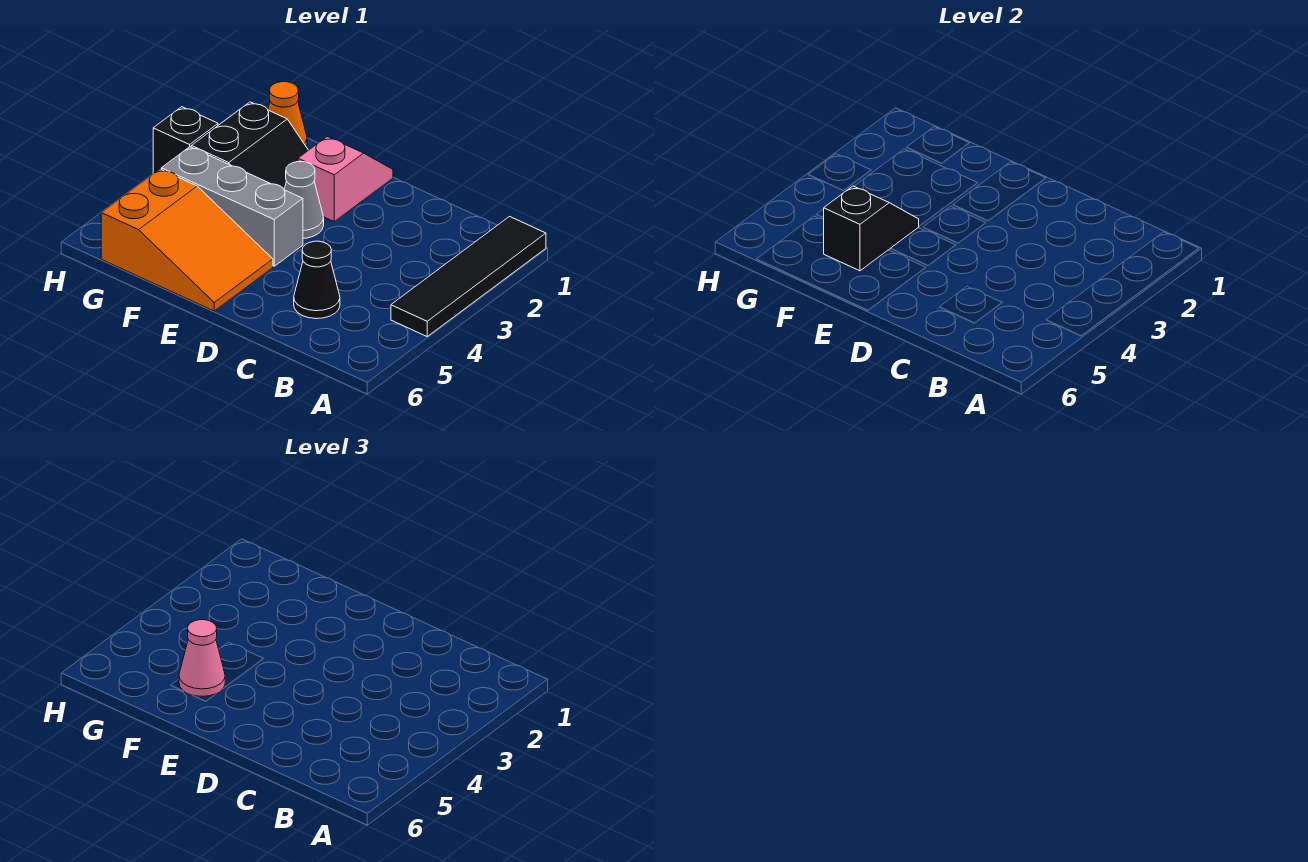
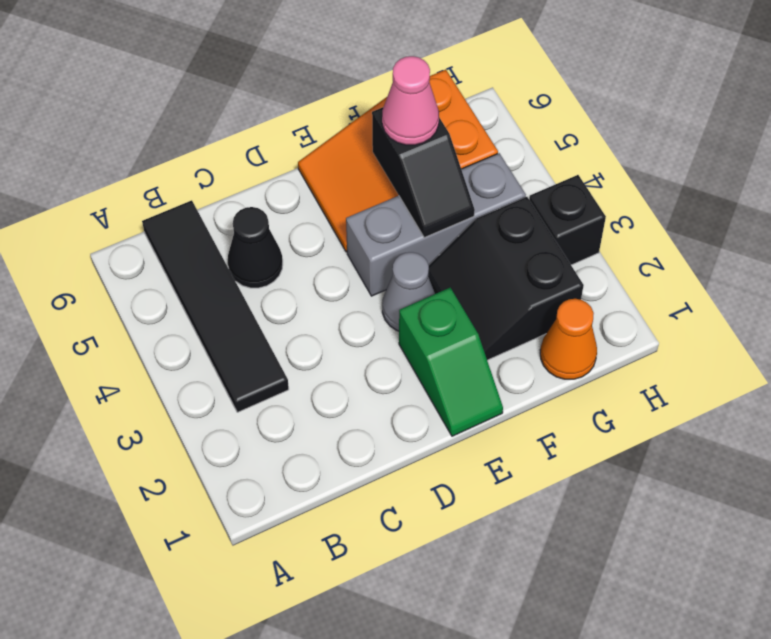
black tile A1:A4 level 1 -> black tile B3:B6 level 1
pink slope E1:E2 level 1 top 2 -> green slope E1:E2 level 1 top 2

